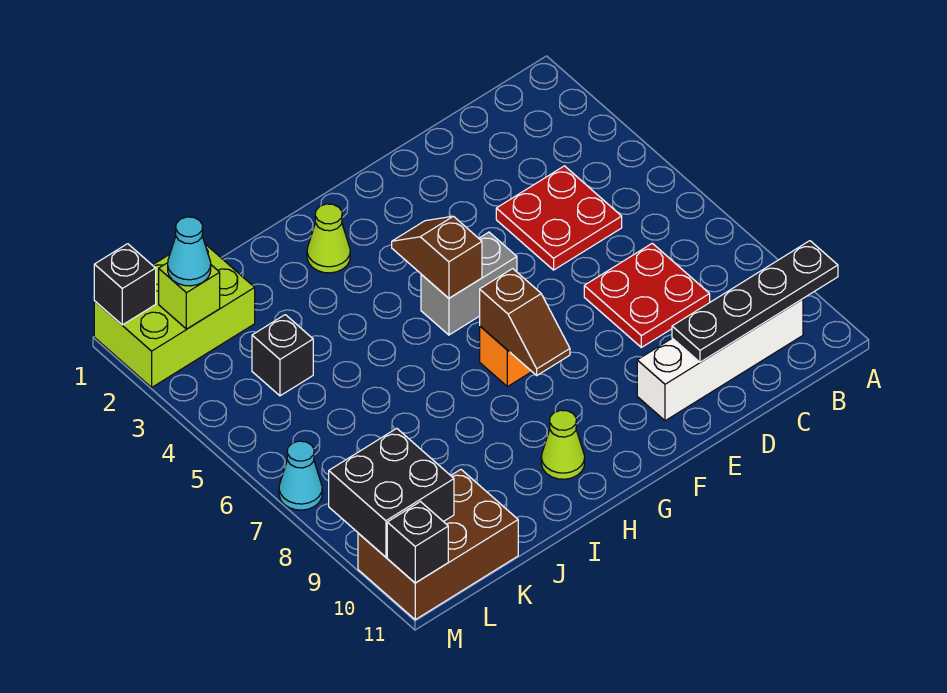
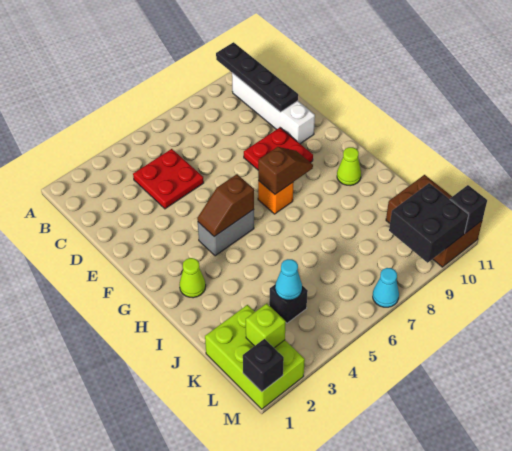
red plate C7:D8 level 1 -> red plate E8:F9 level 1
grey brick F5:G5 level 1 -> grey brick G4:G5 level 1
cyan cone L2 level 3 -> cyan cone K4 level 2

